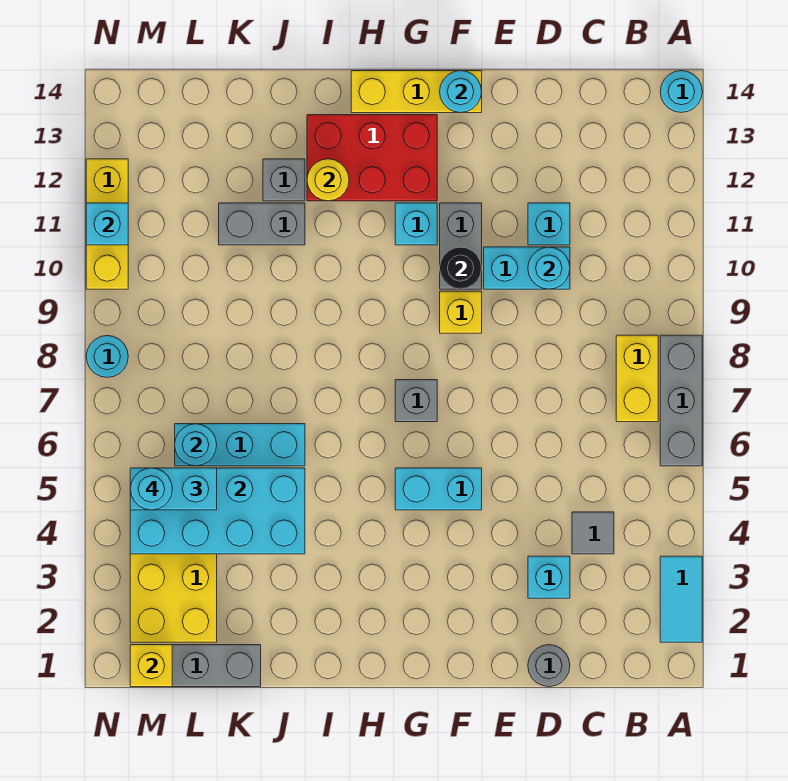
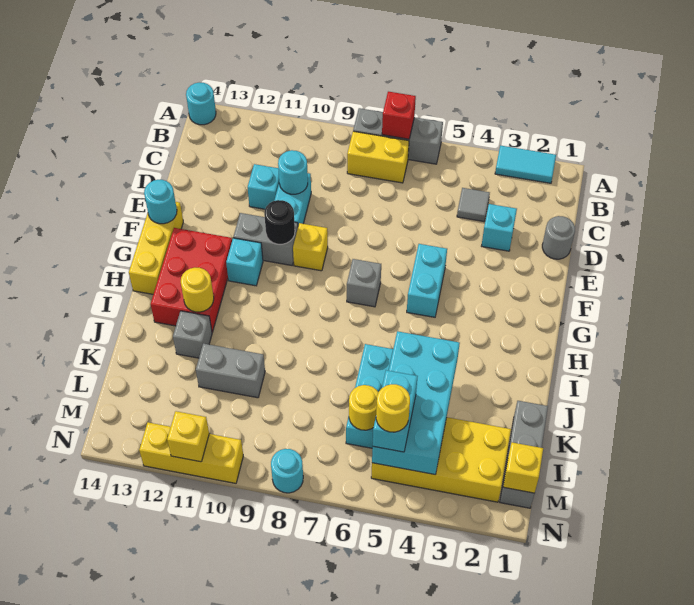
none -> red brick A7 level 2
grey brick J11:K11 level 1 -> grey brick K10:K11 level 1
cyan round brick L6 level 2 -> yellow round brick L6 level 2
cyan round brick M5 level 4 -> yellow round brick M5 level 4
cyan brick N11 level 2 -> yellow brick N11 level 2

